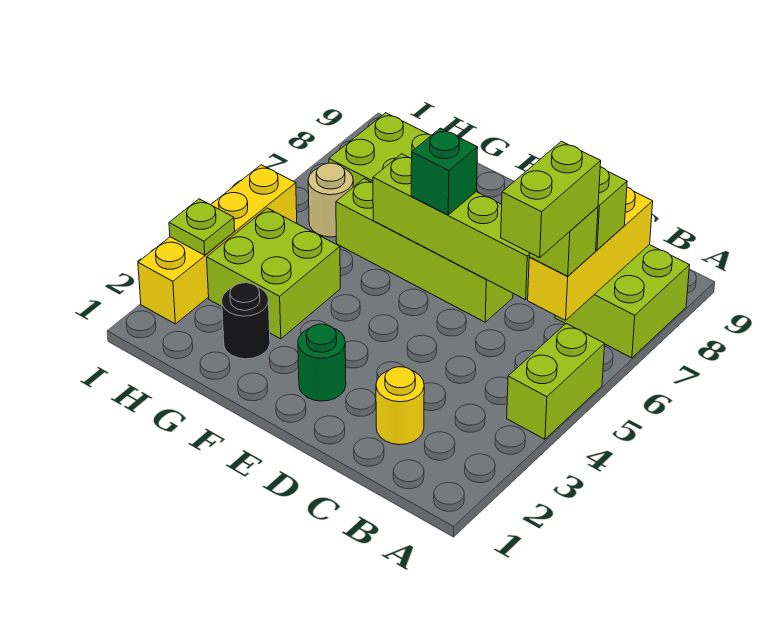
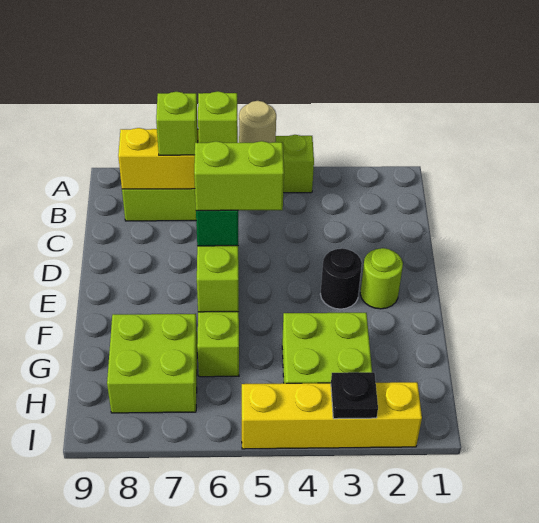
lime brick B5:B6 level 4 -> lime brick E5:E6 level 4
yellow round brick C2 level 1 -> none
green round brick E2 level 1 -> lime round brick E2 level 1
black round brick G2 level 1 -> black round brick E3 level 1
tan round brick H6 level 1 -> tan round brick A5 level 2
lime plate I3 level 2 -> black plate I3 level 2

